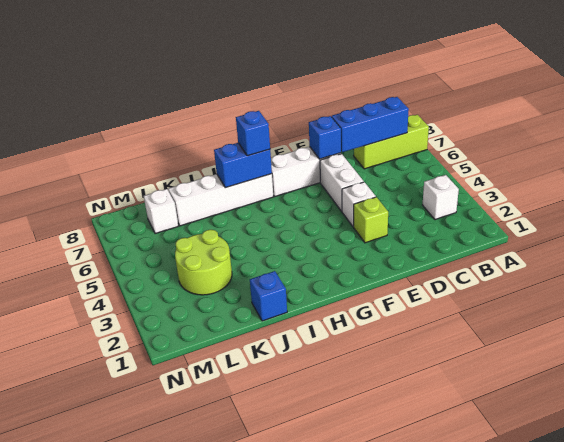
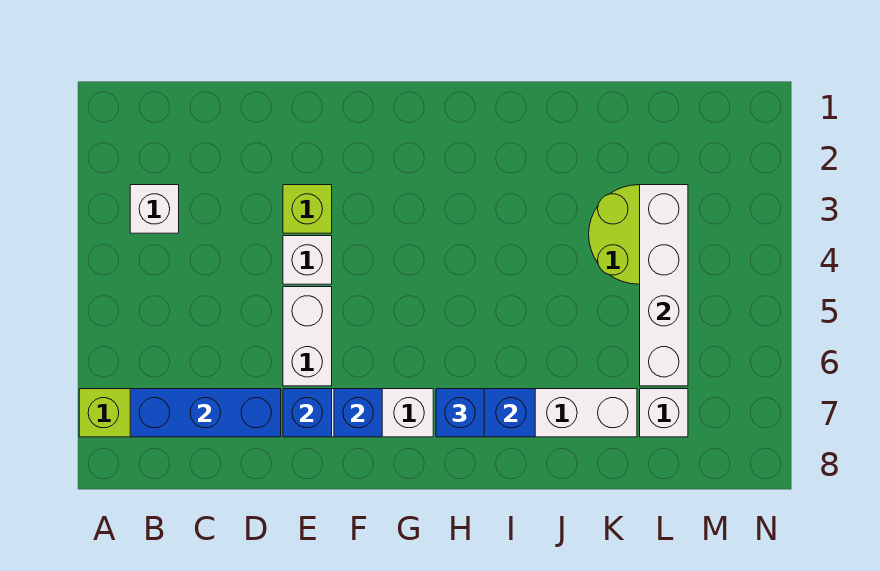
blue brick J1 level 1 -> blue brick F7 level 2
none -> white brick L3:L6 level 2

